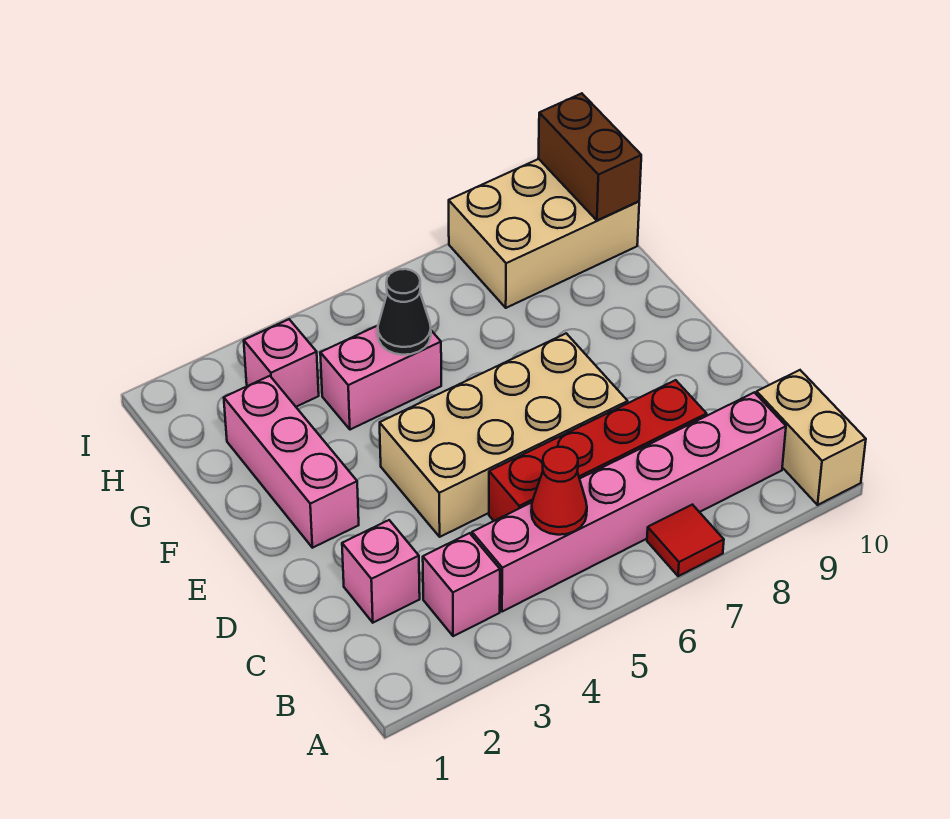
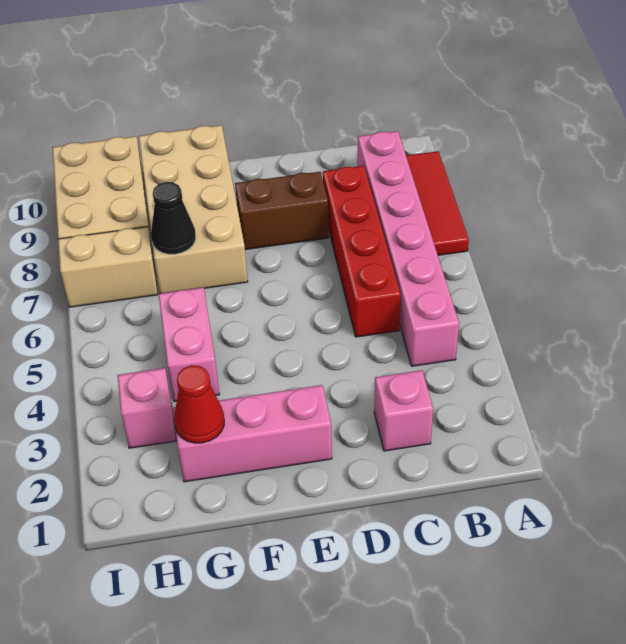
red tile A7 level 1 -> red tile A7:A9 level 1
tan brick A10:B10 level 1 -> tan brick H7:I7 level 1
pink brick B3 level 1 -> none
red cone B5 level 2 -> red cone G2 level 2
tan brick D4:E7 level 1 -> tan brick F7:G10 level 1
black cone G5 level 2 -> black cone G7 level 2
brown brick H10:I10 level 2 -> brown brick D8:E8 level 1

